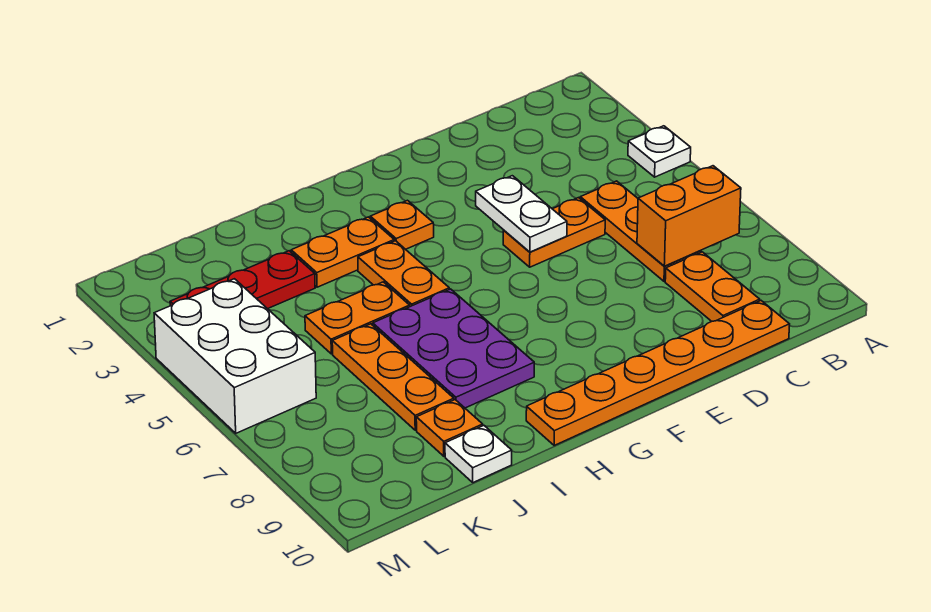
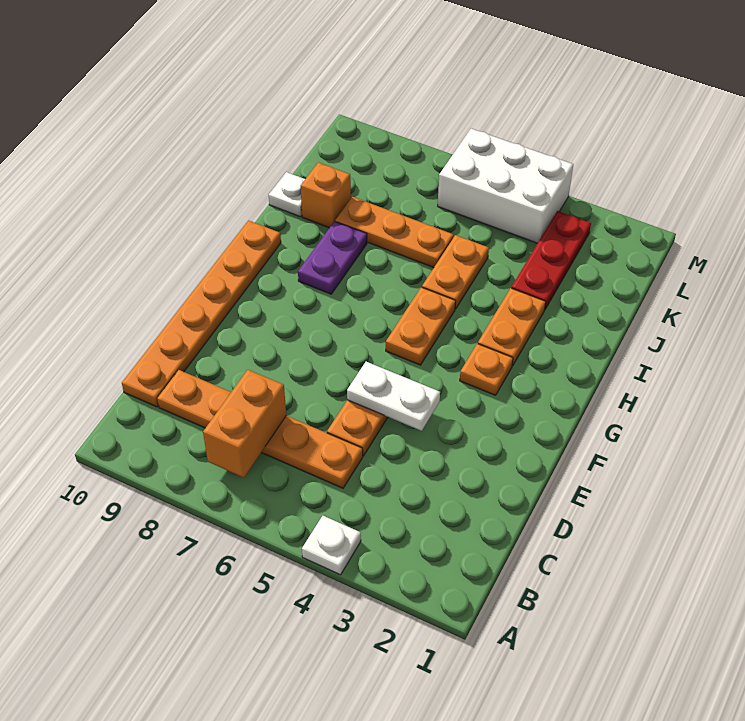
orange plate H4:H5 level 1 -> orange plate G5:H5 level 1
purple plate H6:I8 level 1 -> purple plate H8:I8 level 1
orange plate J9 level 1 -> orange brick J9 level 1

